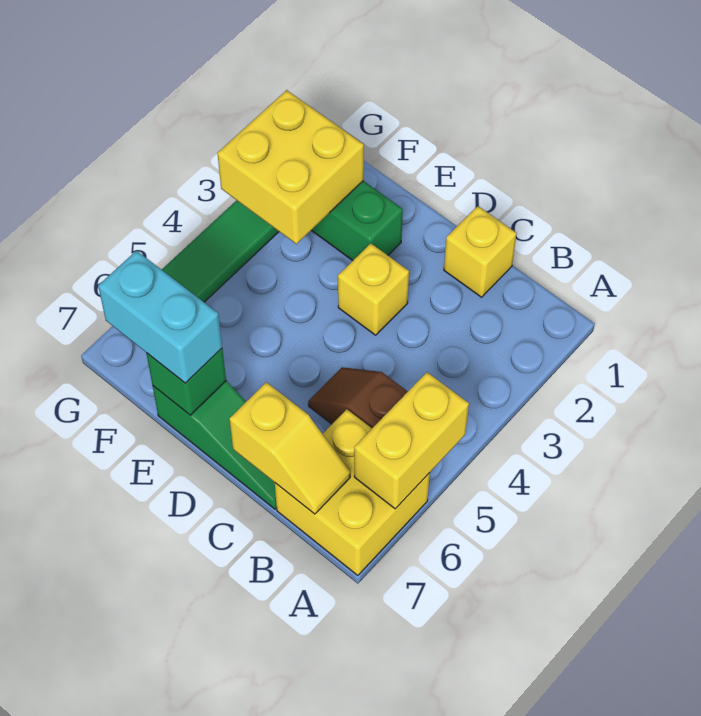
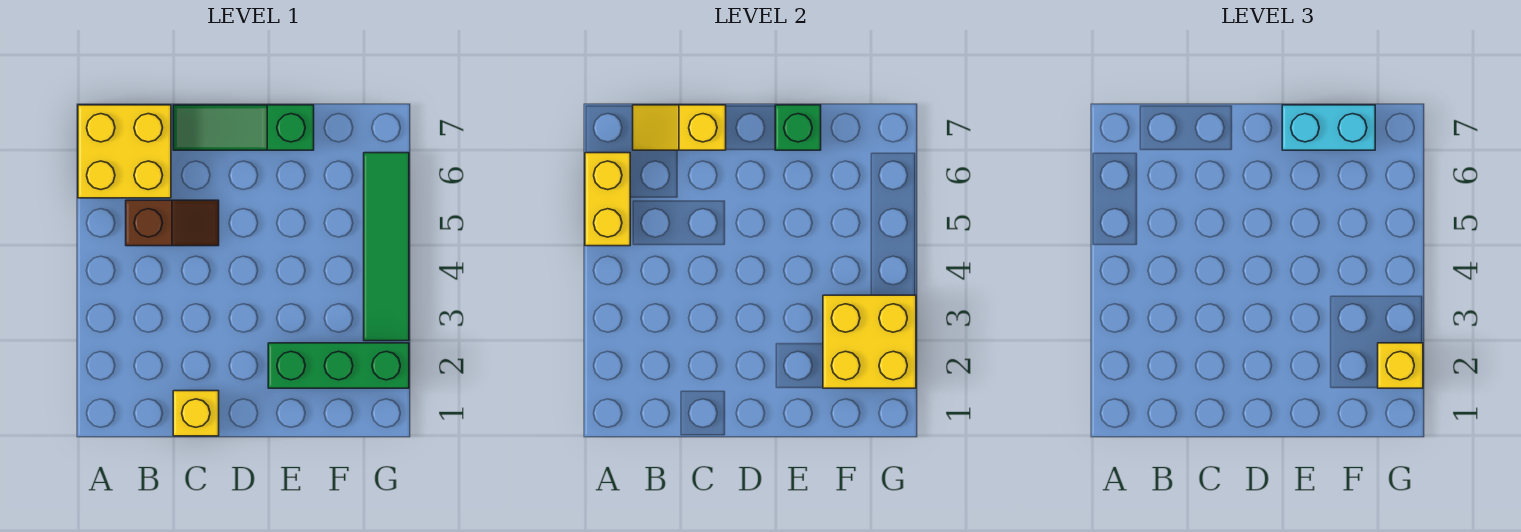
yellow brick D3 level 1 -> yellow brick G2 level 3

